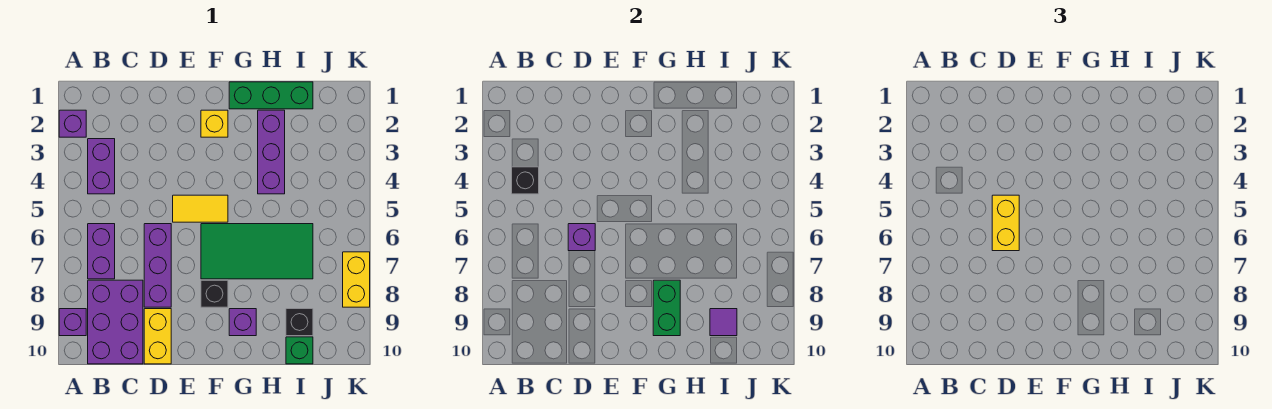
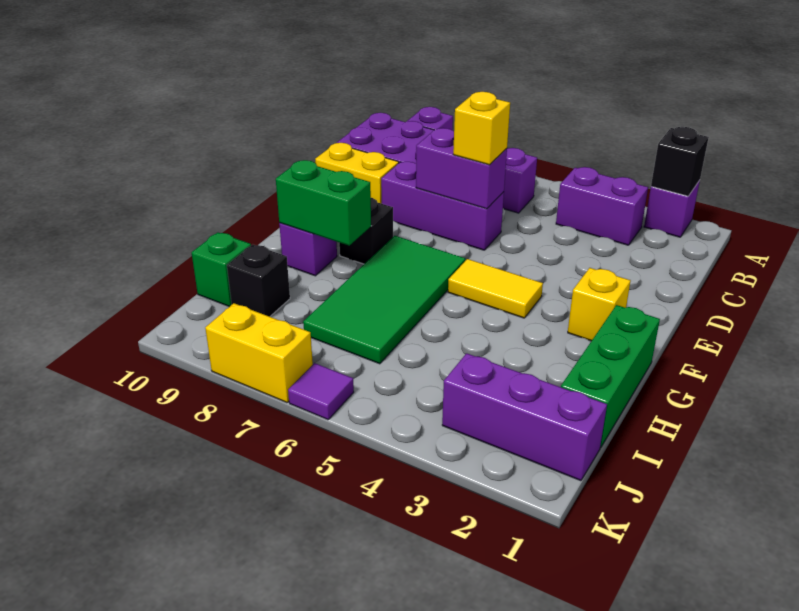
black brick B4 level 2 -> black brick A2 level 2
yellow brick D5:D6 level 3 -> yellow brick D6 level 3
purple brick D6 level 2 -> purple brick D6:D7 level 2
yellow tile E5:F5 level 1 -> yellow tile F4:F5 level 1
purple brick H2:H4 level 1 -> purple brick J1:J3 level 1
purple tile I9 level 2 -> purple tile K6 level 1

